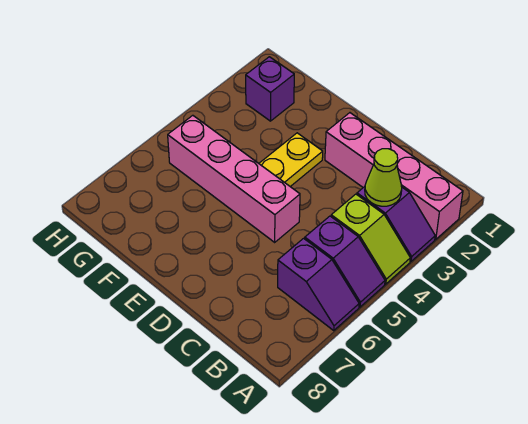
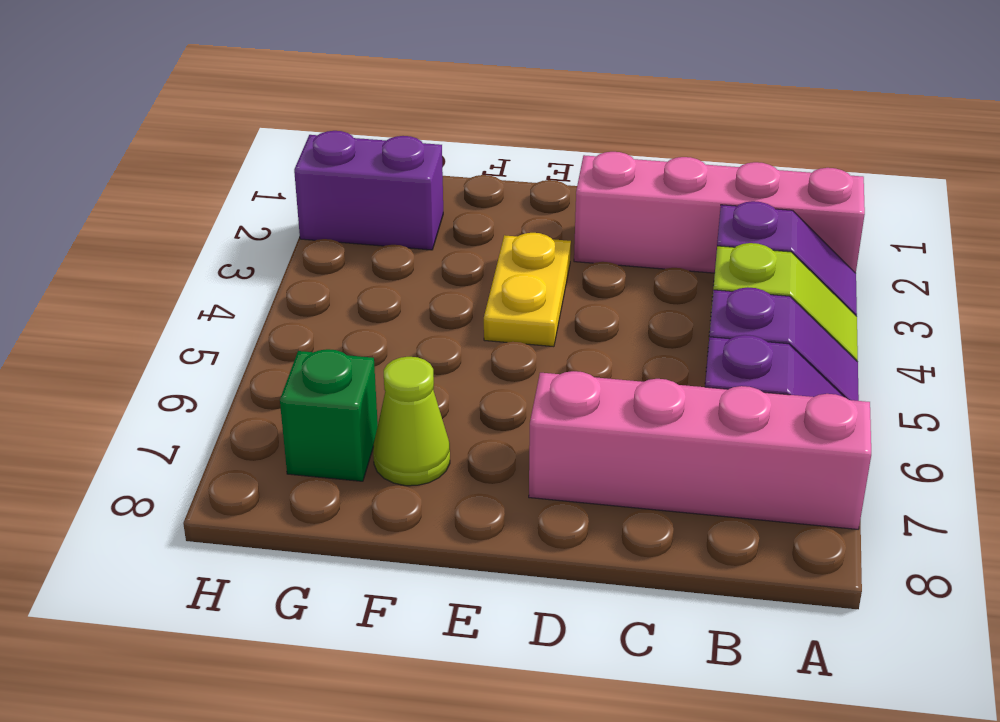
lime cone B3 level 2 -> lime cone F7 level 1
pink brick D5:G5 level 1 -> pink brick A7:D7 level 1
purple brick G2 level 1 -> purple brick G2:H2 level 1
none -> green brick G7 level 1

